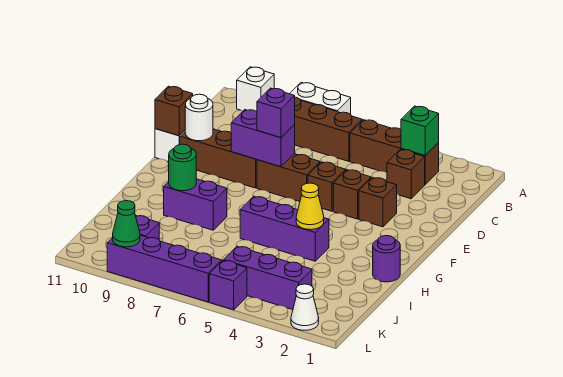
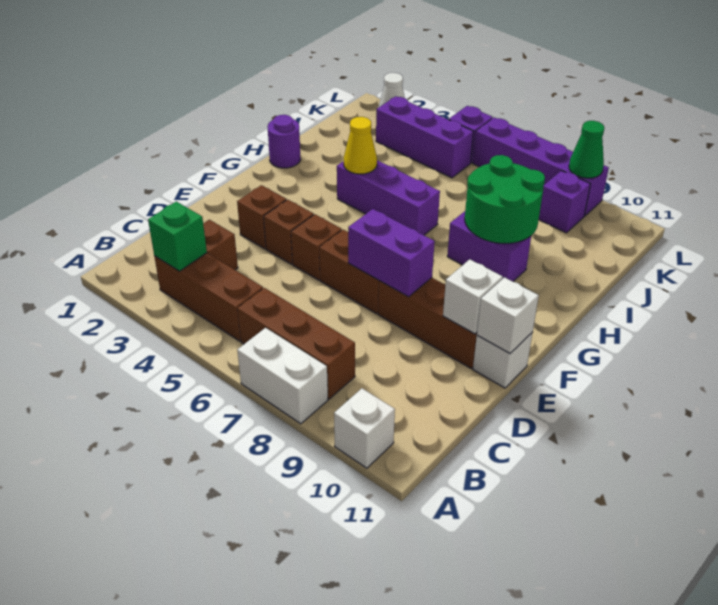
purple brick E7 level 3 -> none
white round brick E10 level 2 -> white brick E10 level 2
brown brick E11 level 2 -> white brick E11 level 2
green round brick H9 level 2 -> green round brick H8:I9 level 2

